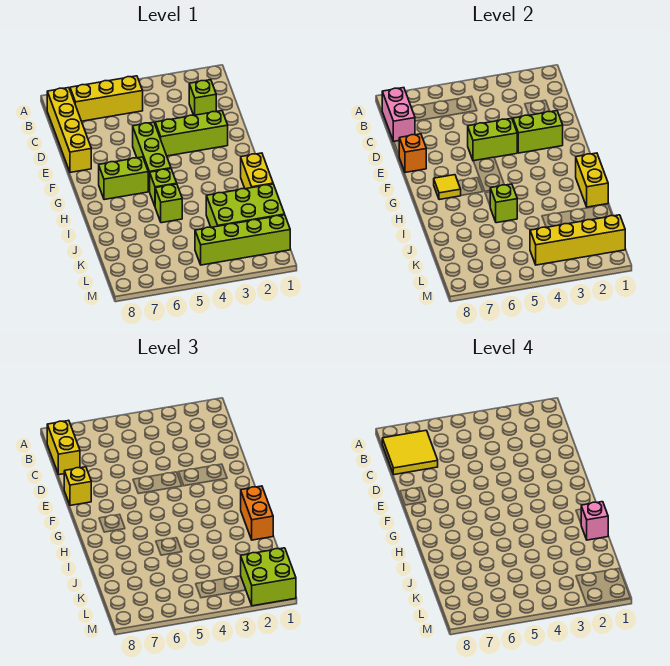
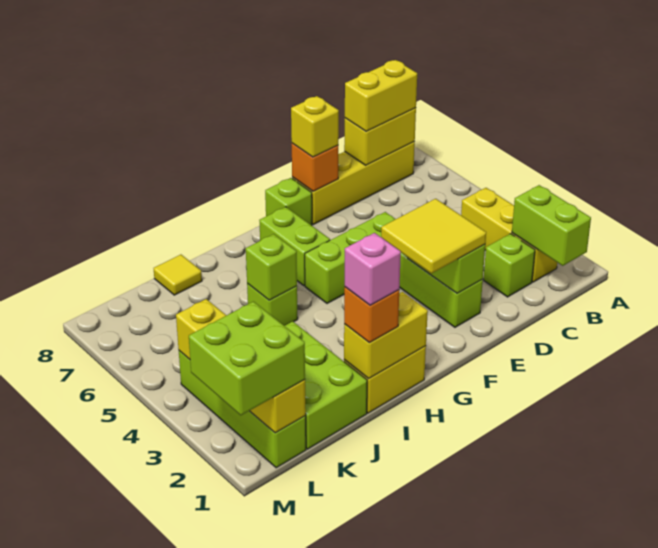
yellow brick B5:B7 level 1 -> yellow brick B2:B4 level 1
yellow tile B7:C8 level 4 -> yellow tile E2:F3 level 3
pink brick B8:C8 level 2 -> yellow brick B8:C8 level 2
lime brick E4:E5 level 2 -> lime brick B1:B2 level 2
yellow tile G7 level 2 -> yellow tile J8 level 1
orange brick H1:I1 level 3 -> orange brick I1 level 3
lime brick H5 level 1 -> lime brick F8 level 1

